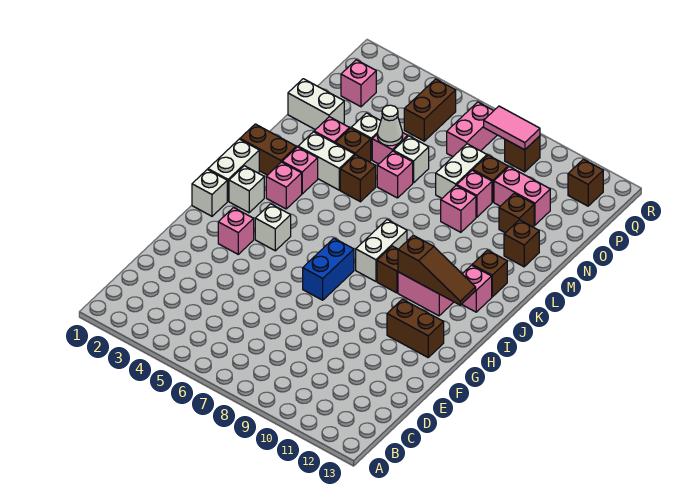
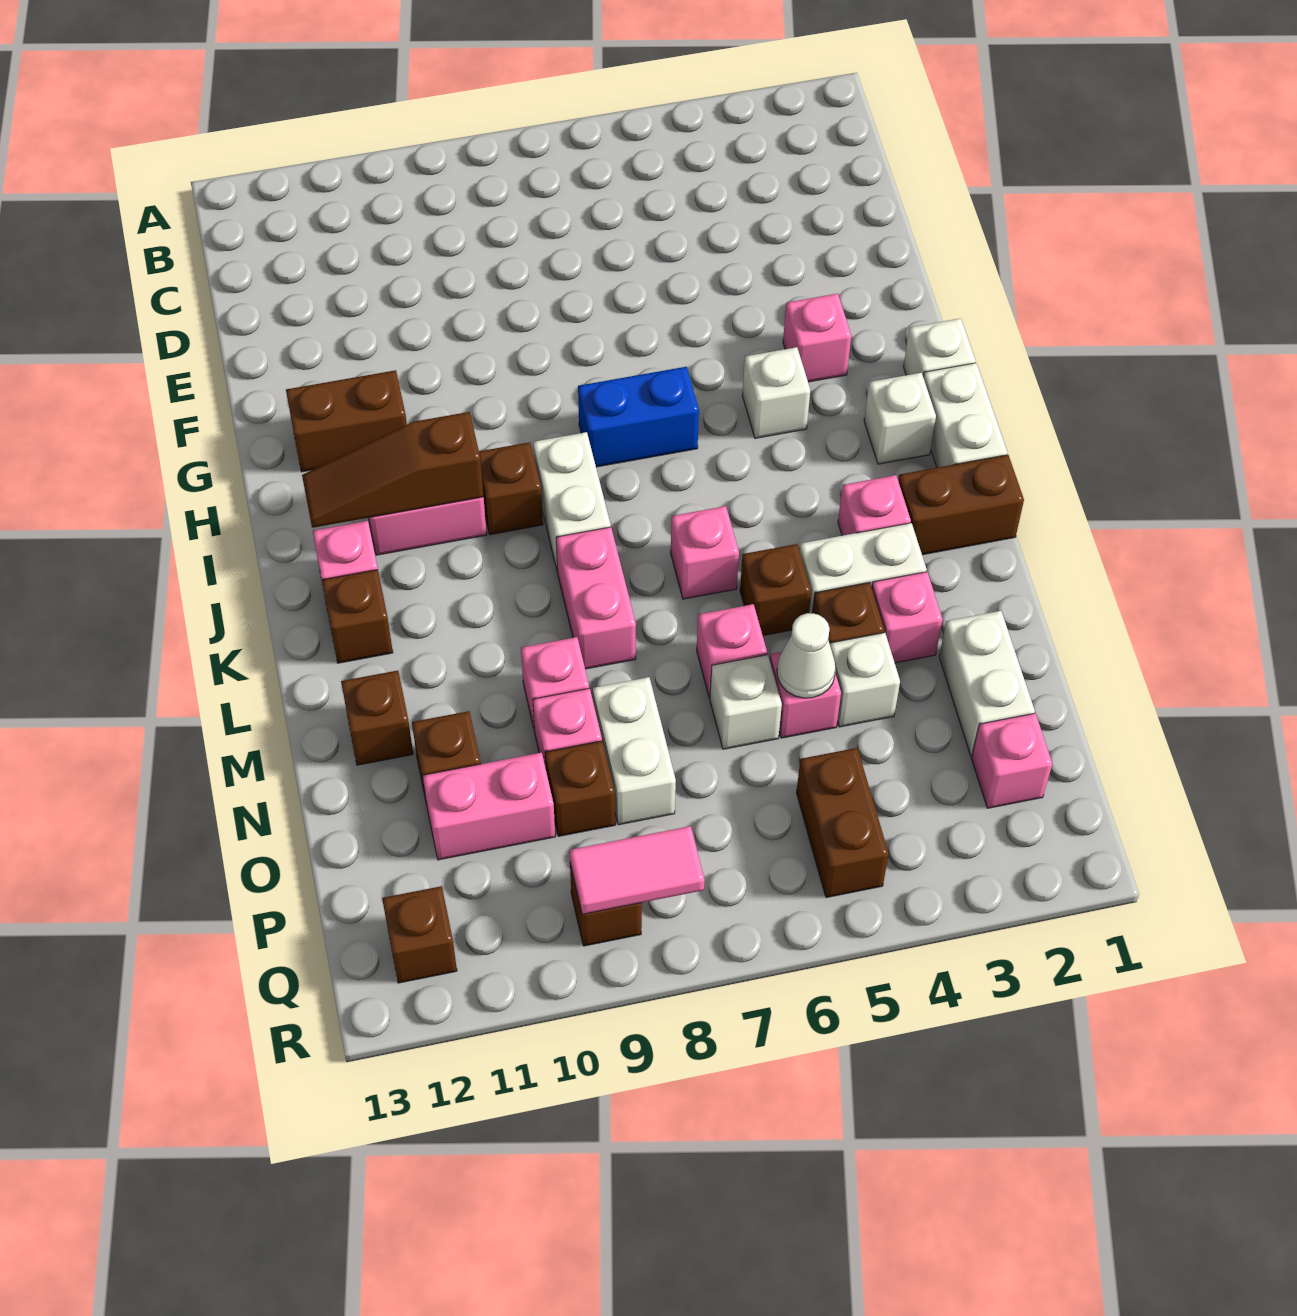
blue brick G7:H7 level 1 -> blue brick H6:H7 level 1
pink brick J3 level 1 -> pink brick K6 level 1
white brick N1:N2 level 1 -> white brick N2:O2 level 1
pink brick P7:Q7 level 1 -> pink brick K8:L8 level 1

